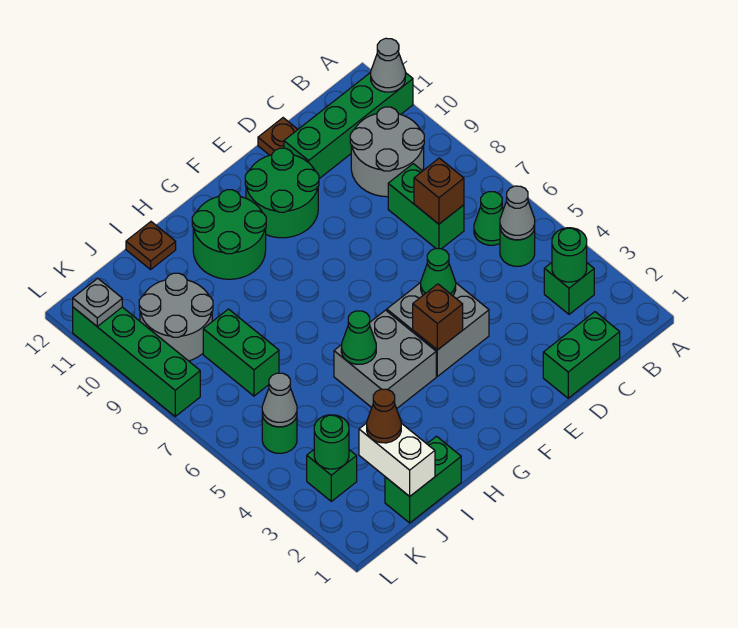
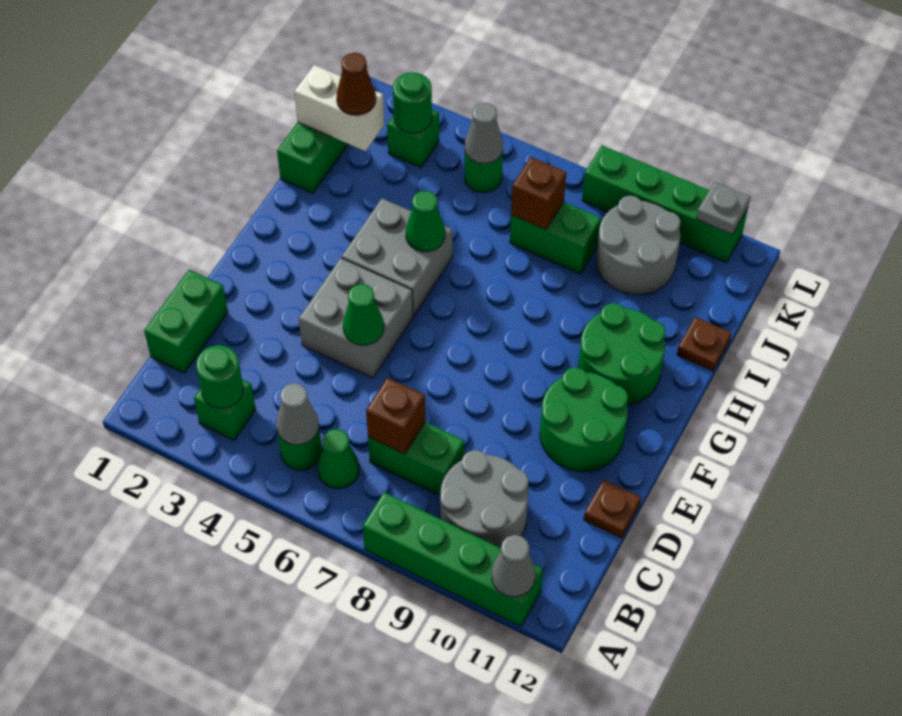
green brick A11:D11 level 1 -> green brick A8:A11 level 1
brown brick F4 level 2 -> brown brick J7 level 2

